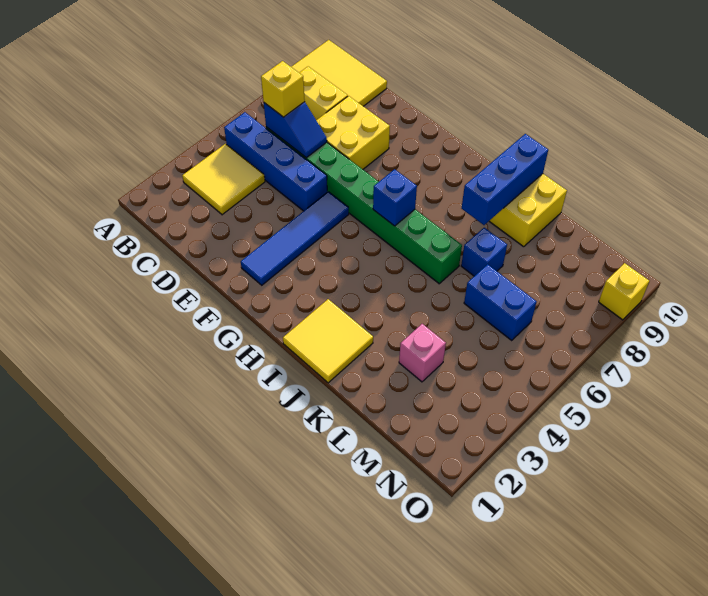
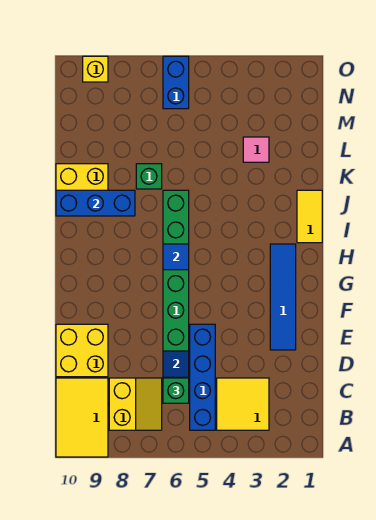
yellow brick C6 level 3 -> green brick C6 level 3
yellow brick D7:E8 level 1 -> yellow brick D9:E10 level 1
blue tile F2:F5 level 1 -> blue tile E2:H2 level 1
blue brick H6 level 2 -> blue tile H6 level 2
yellow tile I1:J2 level 1 -> yellow tile I1:J1 level 1
blue brick K7 level 1 -> green brick K7 level 1
pink brick L3 level 1 -> pink tile L3 level 1
blue brick L6:M6 level 1 -> blue brick N6:O6 level 1

